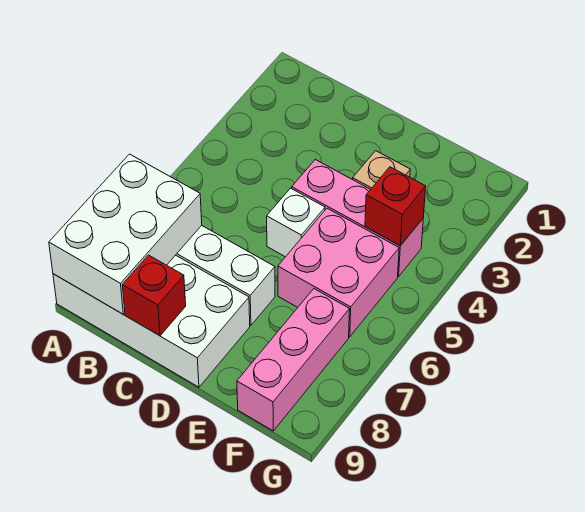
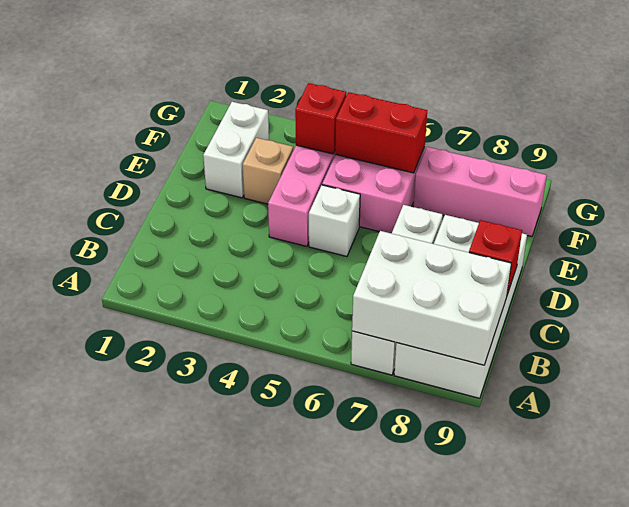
none -> white brick E2:F2 level 1
none -> red brick F5:F6 level 2

